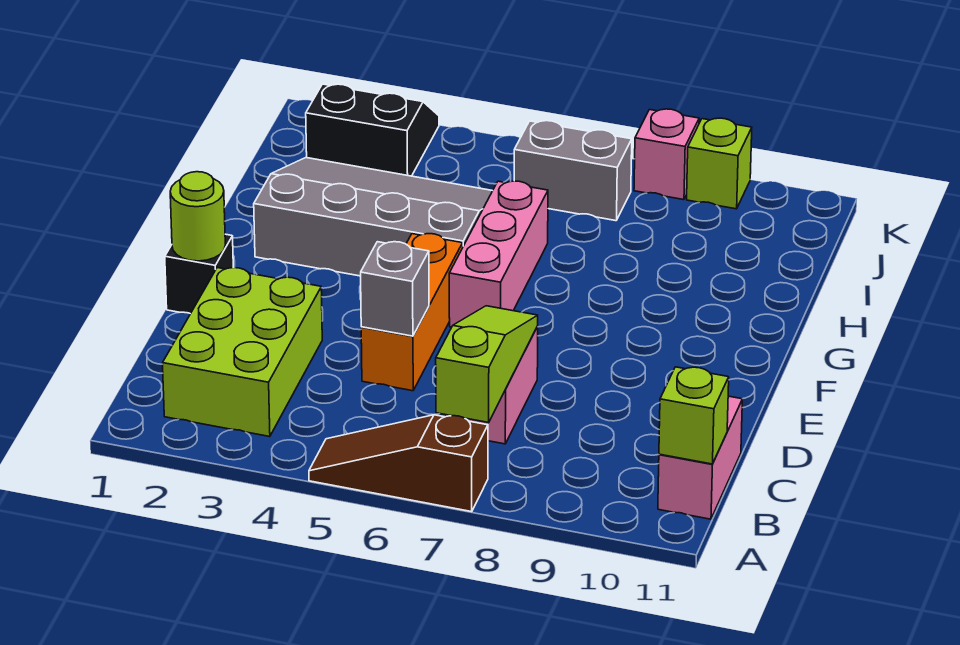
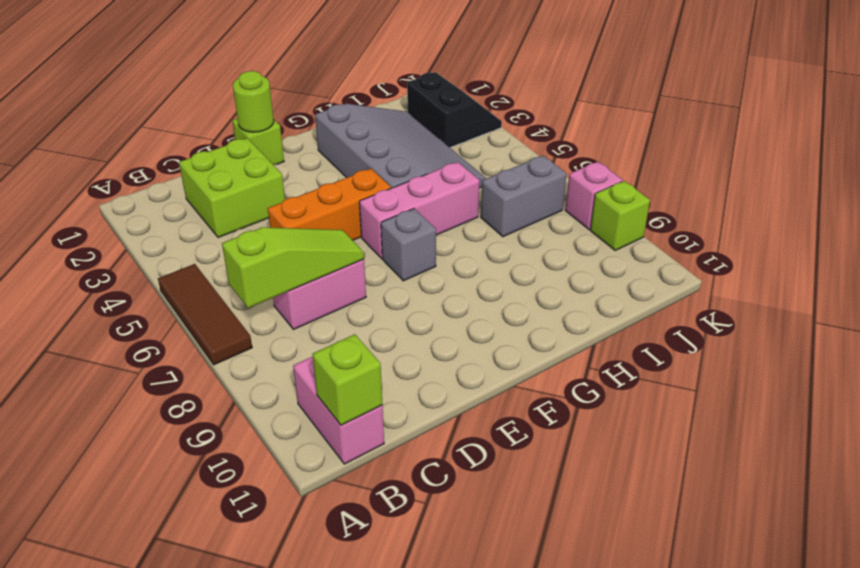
brown slope A5:A7 level 1 top 7 -> brown tile A5:A7 level 1
lime brick B2:D3 level 1 -> lime brick C2:D3 level 1
pink brick B11:C11 level 1 -> pink brick B10:B11 level 1
grey brick D5 level 2 -> grey brick F7 level 1
black brick E1 level 1 -> lime brick E1 level 1
grey brick J6:J7 level 1 -> grey brick I7:J7 level 1

